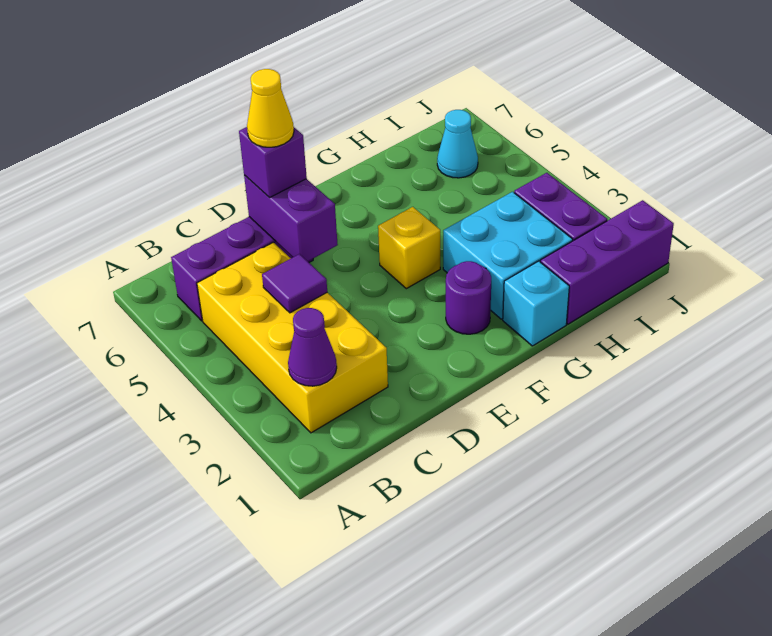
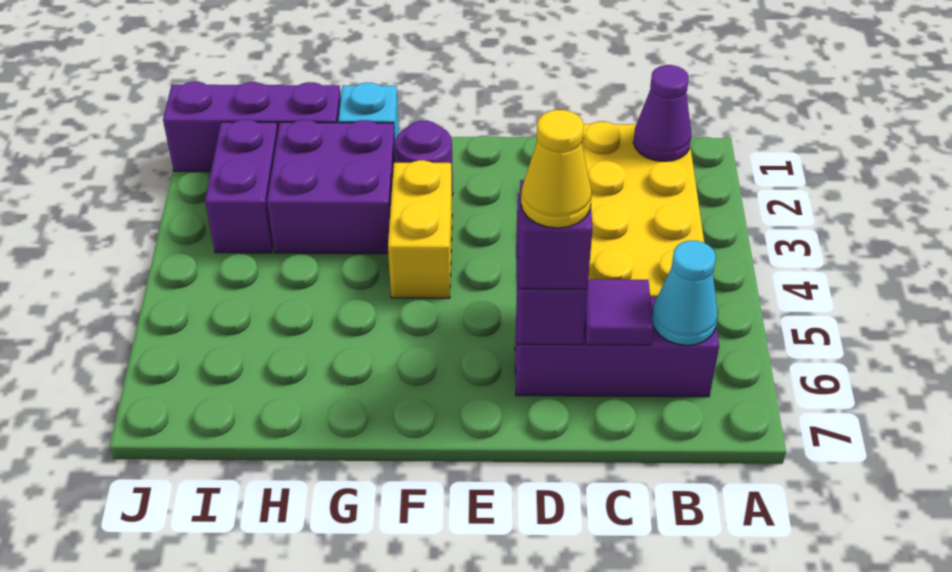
purple tile C4 level 2 -> purple tile C6 level 2
yellow brick F4 level 1 -> yellow brick F3:F4 level 1
cyan brick G2:H3 level 1 -> purple brick G2:H3 level 1
cyan cone I6 level 1 -> cyan cone B6 level 2

